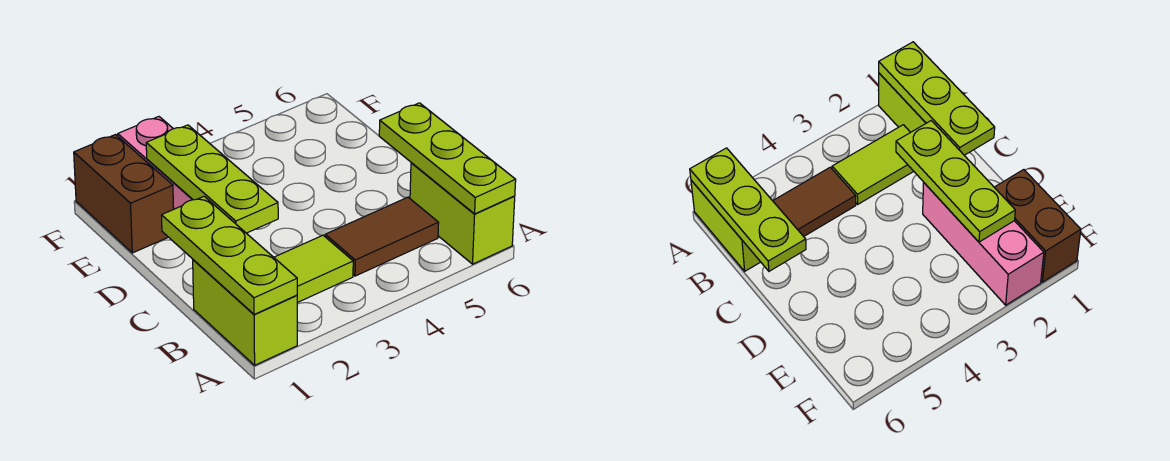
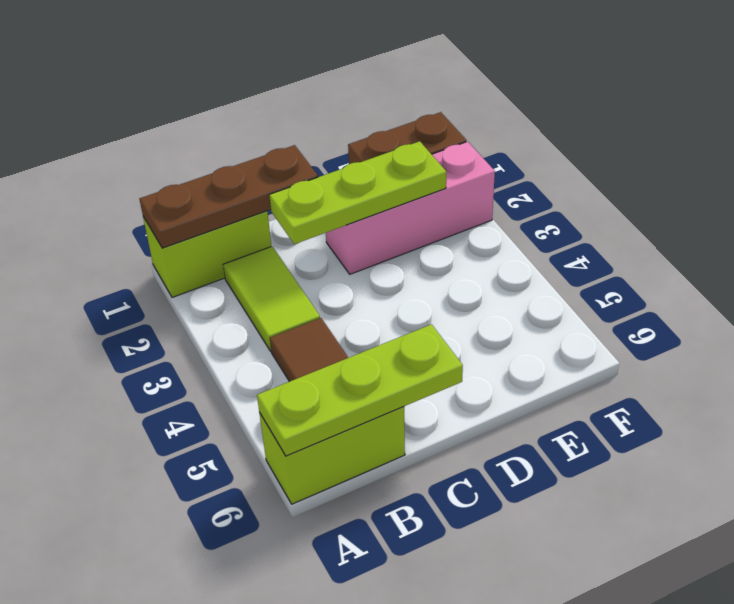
lime plate A1:C1 level 2 -> brown plate A1:C1 level 2

